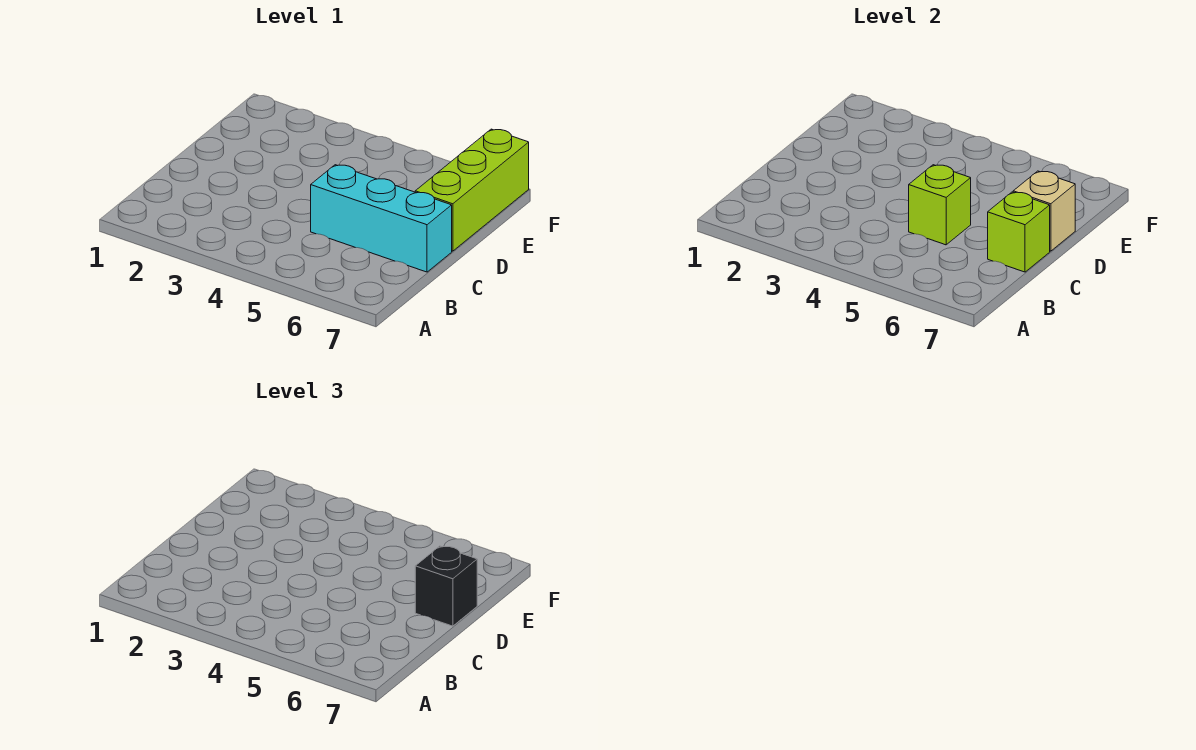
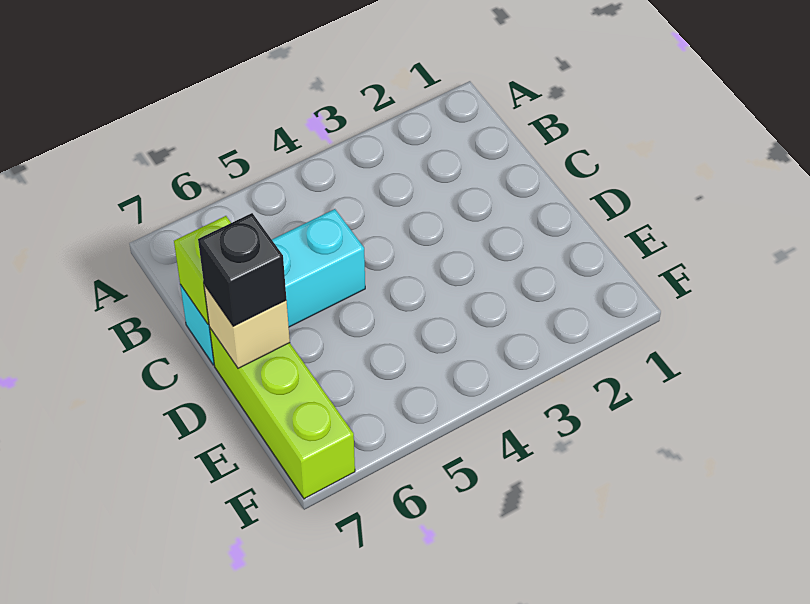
lime brick C5 level 2 -> none

